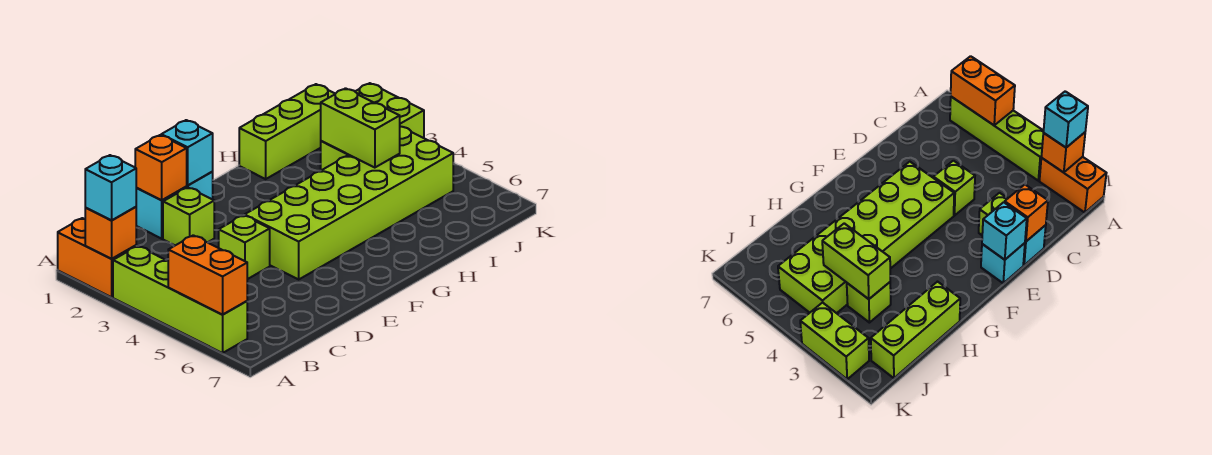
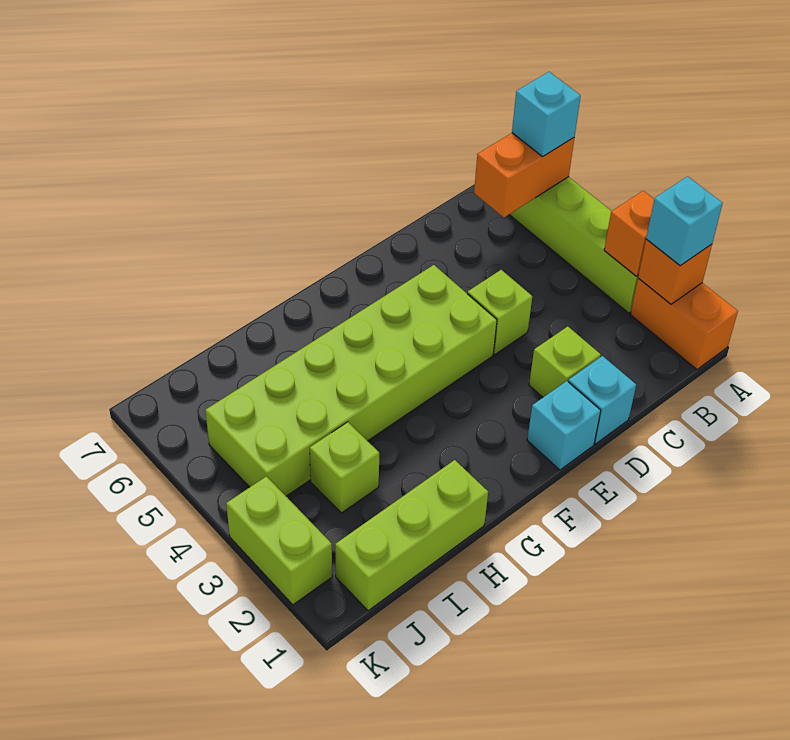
orange brick A5:A6 level 2 -> orange brick A6:B6 level 2
orange brick D1 level 2 -> orange brick A3 level 2
cyan brick E1 level 2 -> cyan brick A6 level 3
lime brick I3:I4 level 2 -> none

